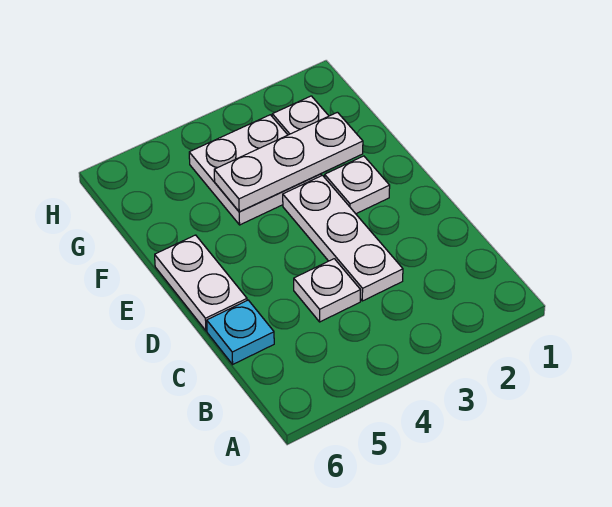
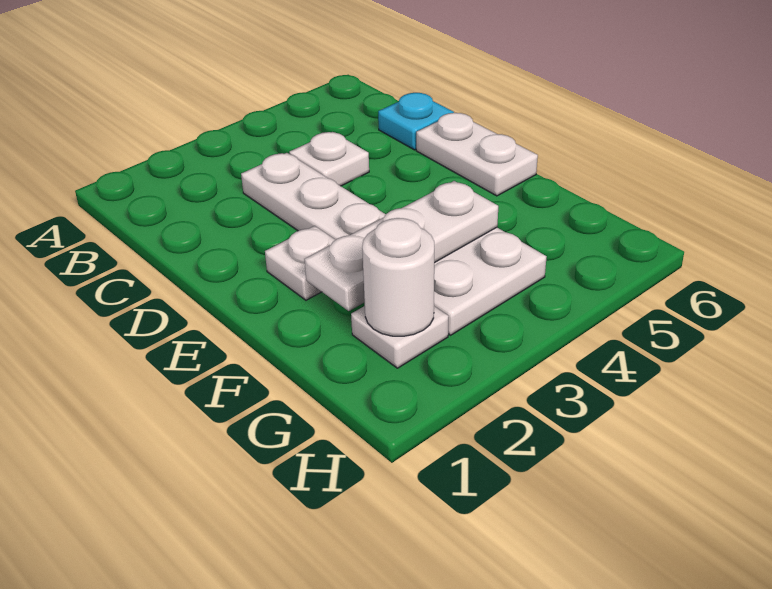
none -> white round brick G2 level 2

